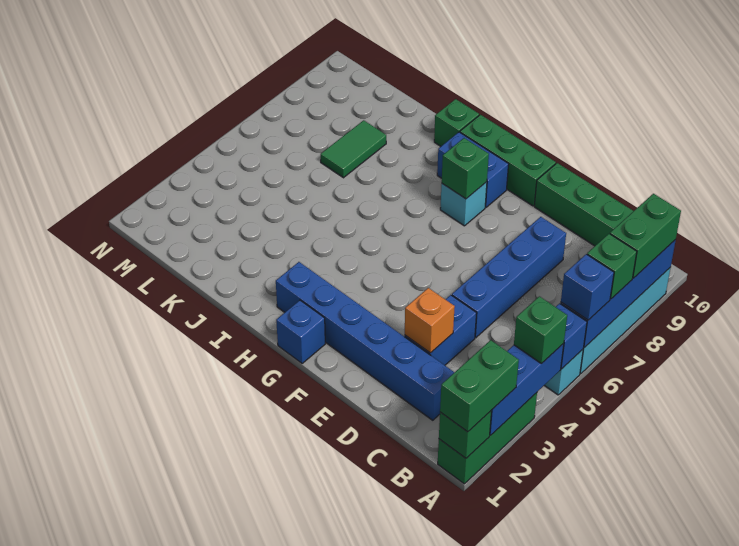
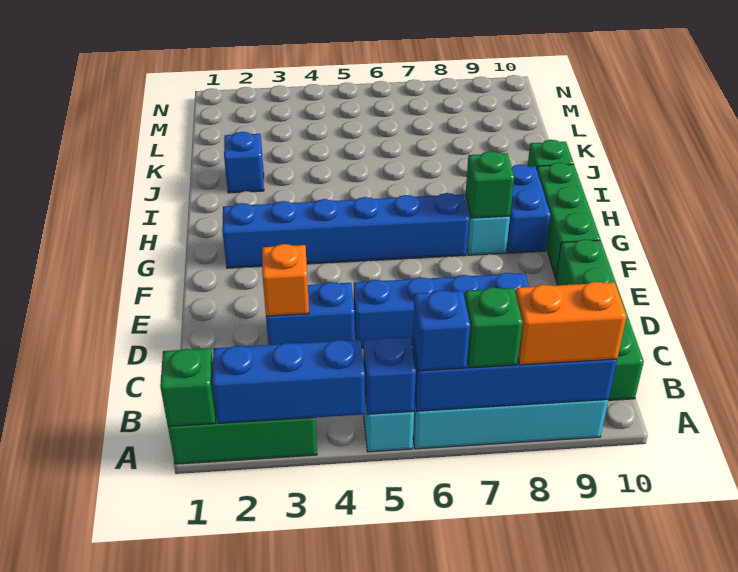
green brick A1:A2 level 3 -> none
green brick A4 level 3 -> none
green brick A8:A9 level 3 -> orange brick A8:A9 level 3
blue brick C2:H2 level 1 -> blue brick G2:G7 level 1
blue brick G1 level 1 -> blue brick J2 level 1
green tile K7:K8 level 1 -> none

